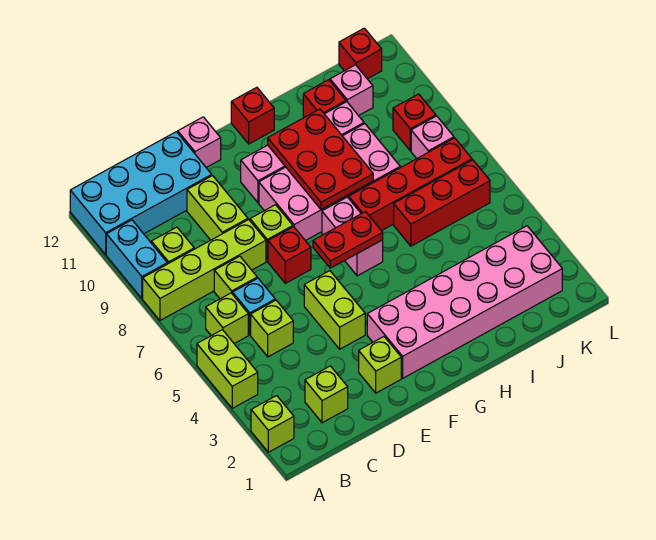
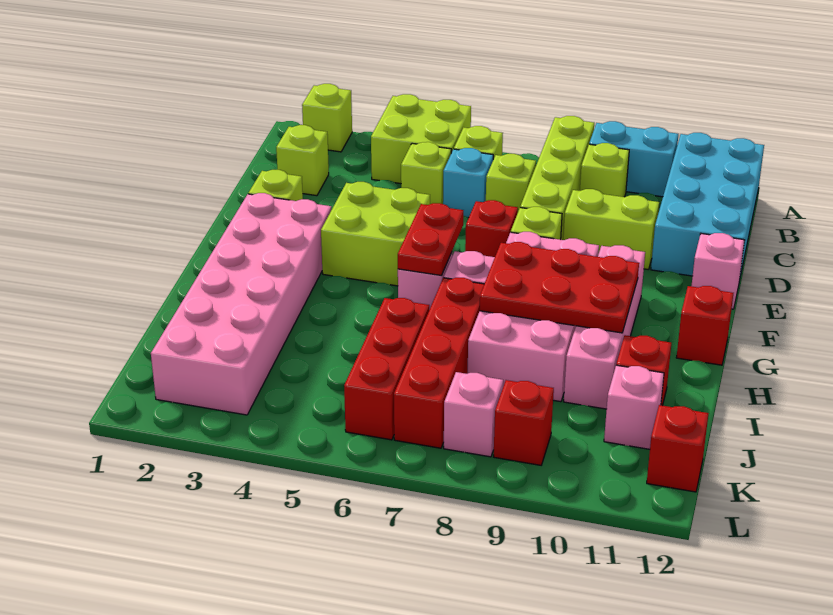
lime brick A4:A5 level 1 -> lime brick A4:B5 level 1
lime brick E4:E5 level 1 -> lime brick E4:F5 level 1

